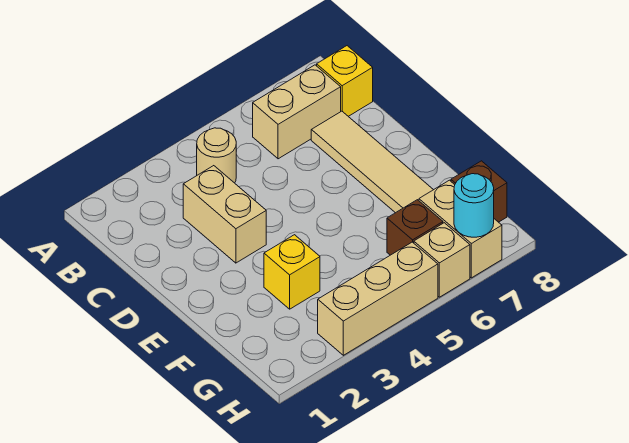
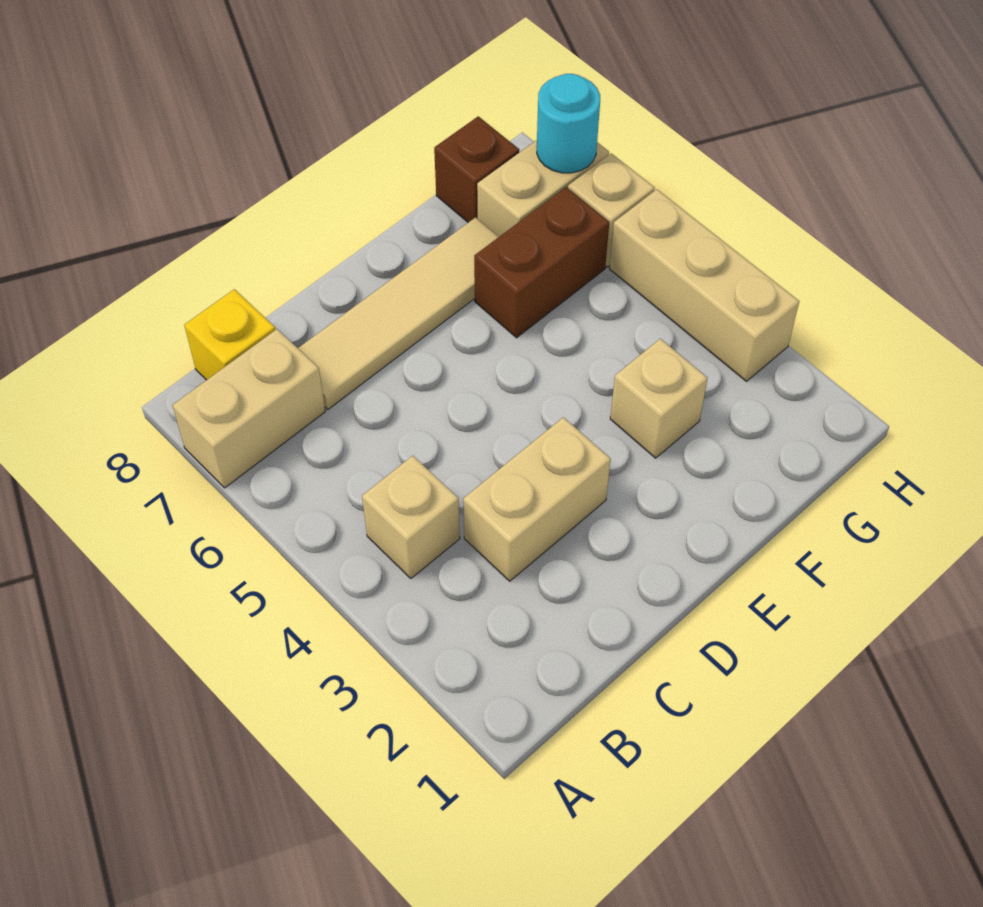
tan round brick B4 level 1 -> tan brick B4 level 1
tan brick B6:B7 level 1 -> tan brick A7:B7 level 1
yellow brick F3 level 1 -> tan brick F3 level 1
brown brick G6 level 1 -> brown brick F6:G6 level 1

